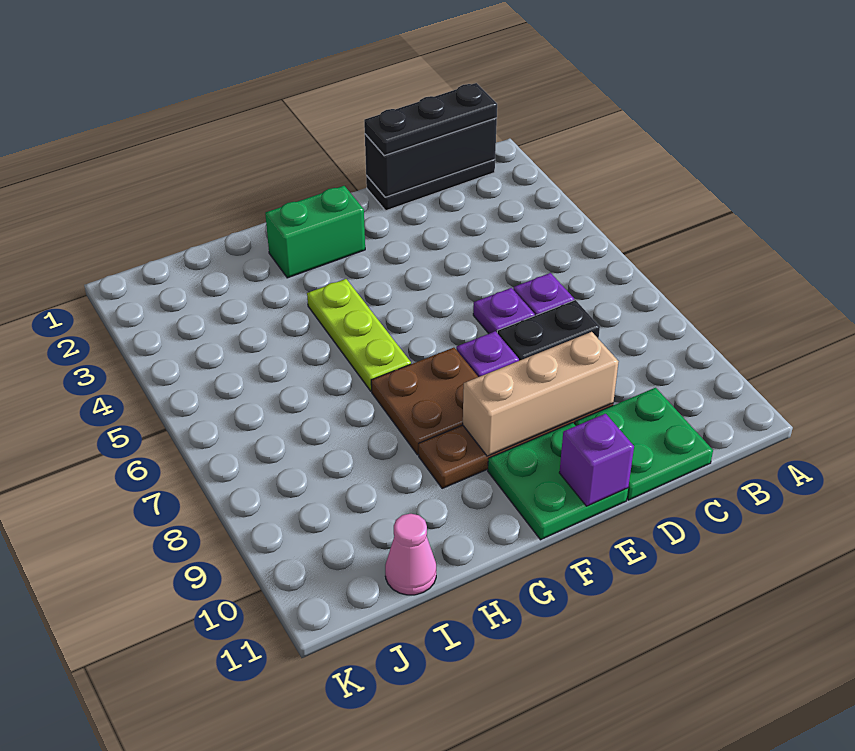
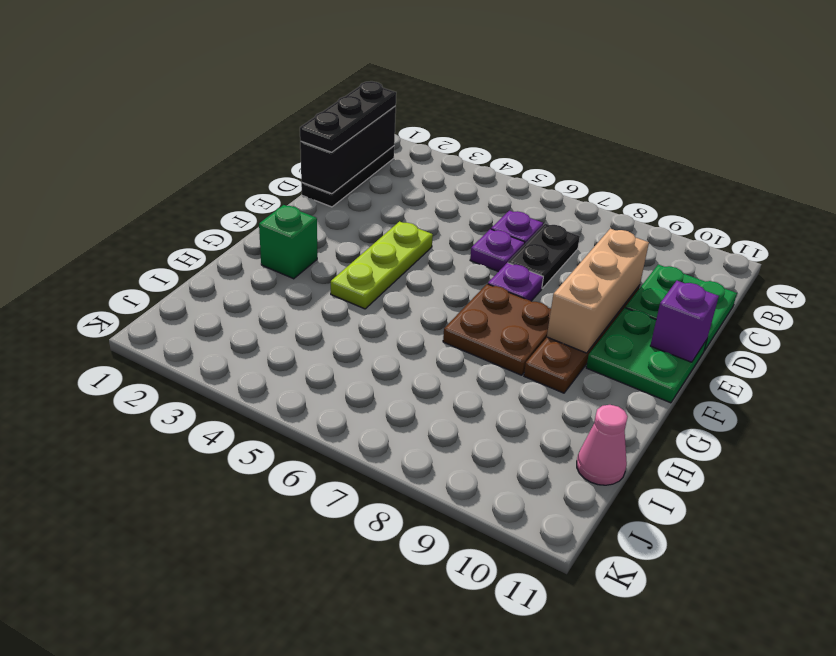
green brick F2:G2 level 1 -> green brick G2 level 1
lime plate G4:G6 level 1 -> lime plate E4:G4 level 1

